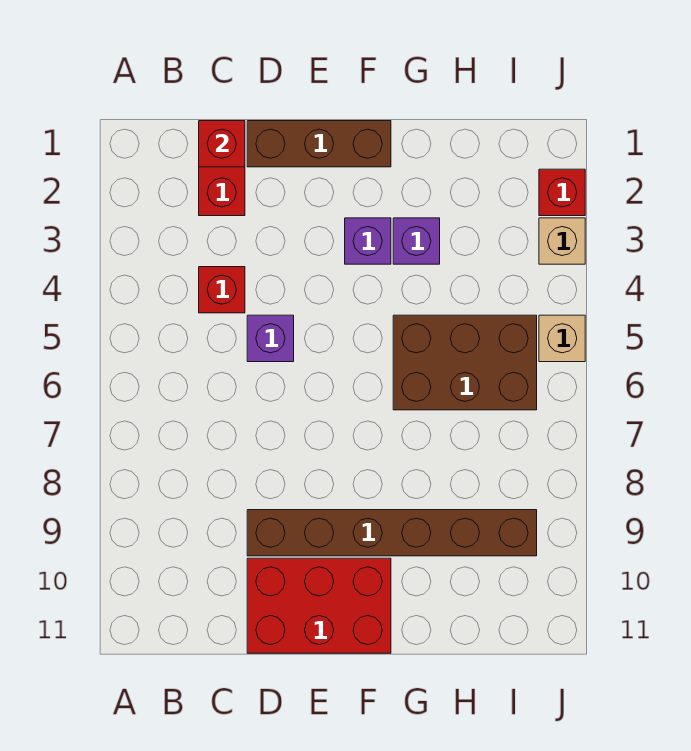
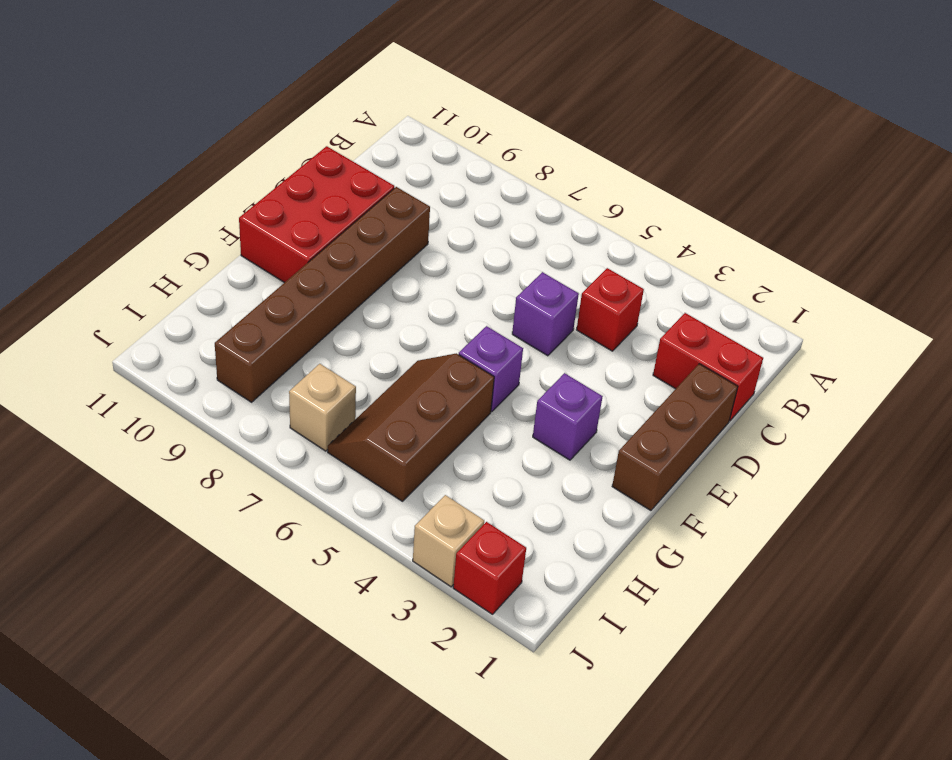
red brick C1 level 2 -> none
purple brick G3 level 1 -> purple brick F5 level 1
brown brick G5:I6 level 1 -> brown slope G5:I6 level 1 top 5
tan brick J5 level 1 -> tan brick I7 level 1

